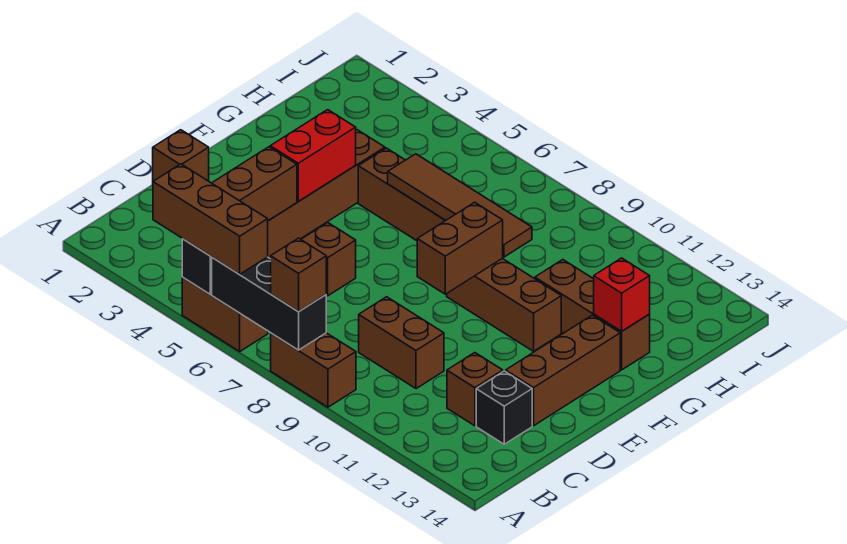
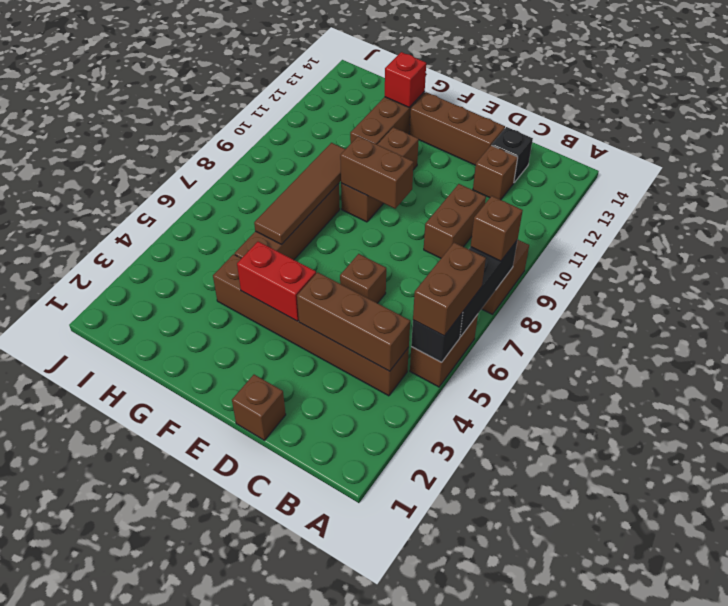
brown brick A4:A6 level 3 -> brown brick A5:A6 level 3

